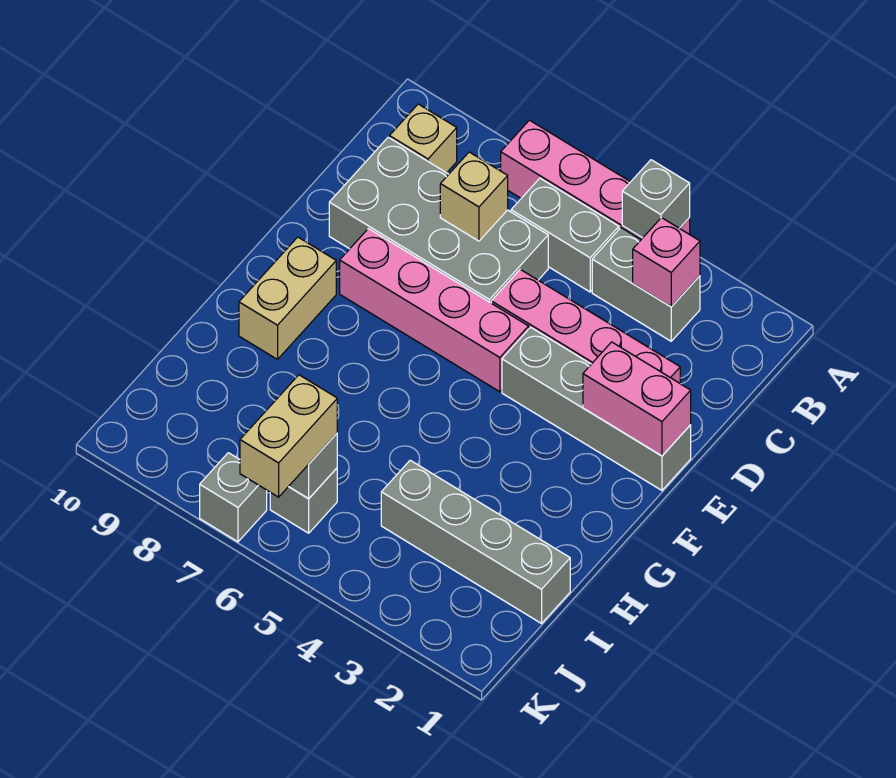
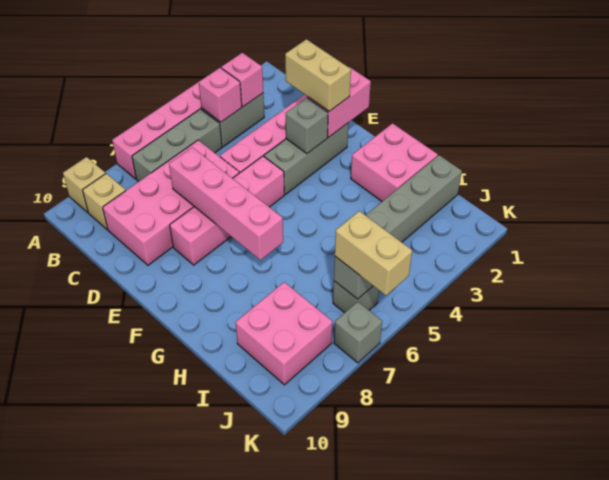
grey brick A4 level 2 -> grey brick E3 level 2
none -> pink brick B4 level 2
grey brick B5:B6 level 1 -> grey brick B5:B7 level 1
grey brick C6:D9 level 1 -> pink brick C6:D9 level 1
tan brick C7 level 2 -> tan brick A9 level 1
none -> pink brick D7:G7 level 2
grey brick E1:E4 level 1 -> grey brick E2:E4 level 1
tan brick F9:G9 level 1 -> tan brick D2:E2 level 3
none -> pink brick G1:H2 level 1
none -> pink brick I8:J9 level 1

